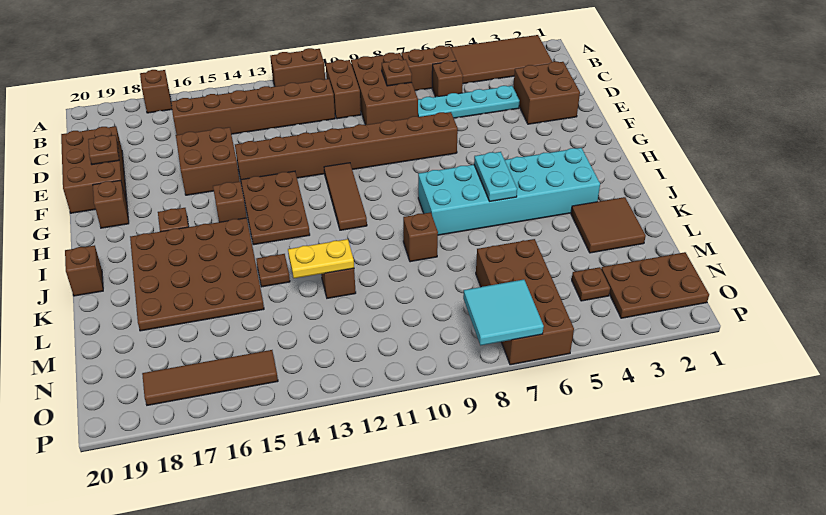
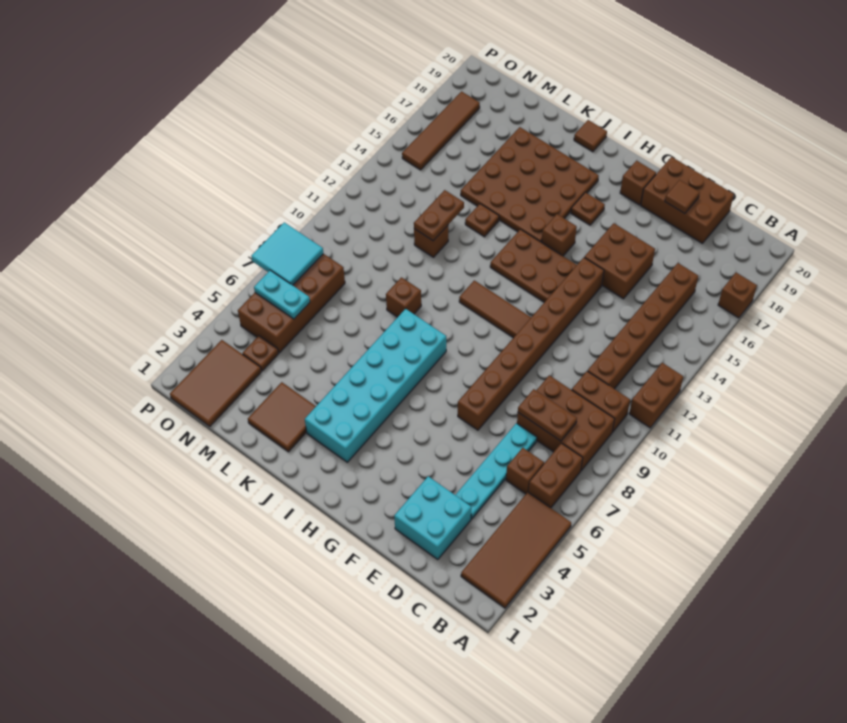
brown plate C8 level 2 -> brown plate C8:D8 level 2
brown brick D2:E3 level 1 -> cyan brick D2:E3 level 1
brown plate E19 level 2 -> brown tile E19 level 2
cyan plate I6:J6 level 2 -> cyan plate N6:O6 level 2
brown brick J20 level 1 -> brown tile J20 level 1
yellow plate L12:L13 level 2 -> brown plate L12:L13 level 2
brown brick M6:P7 level 1 -> brown brick N5:O8 level 1
brown plate N1:O3 level 1 -> brown tile N1:O3 level 1

